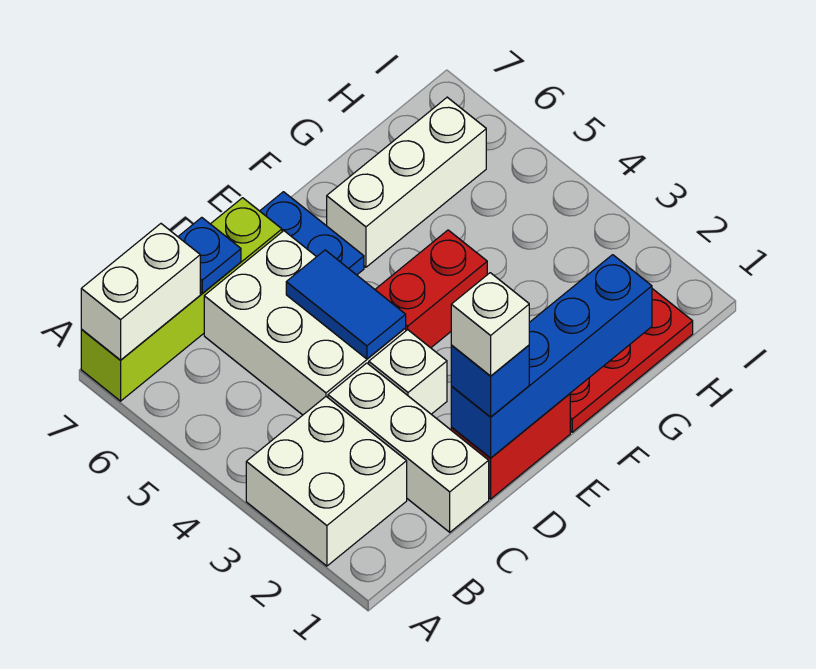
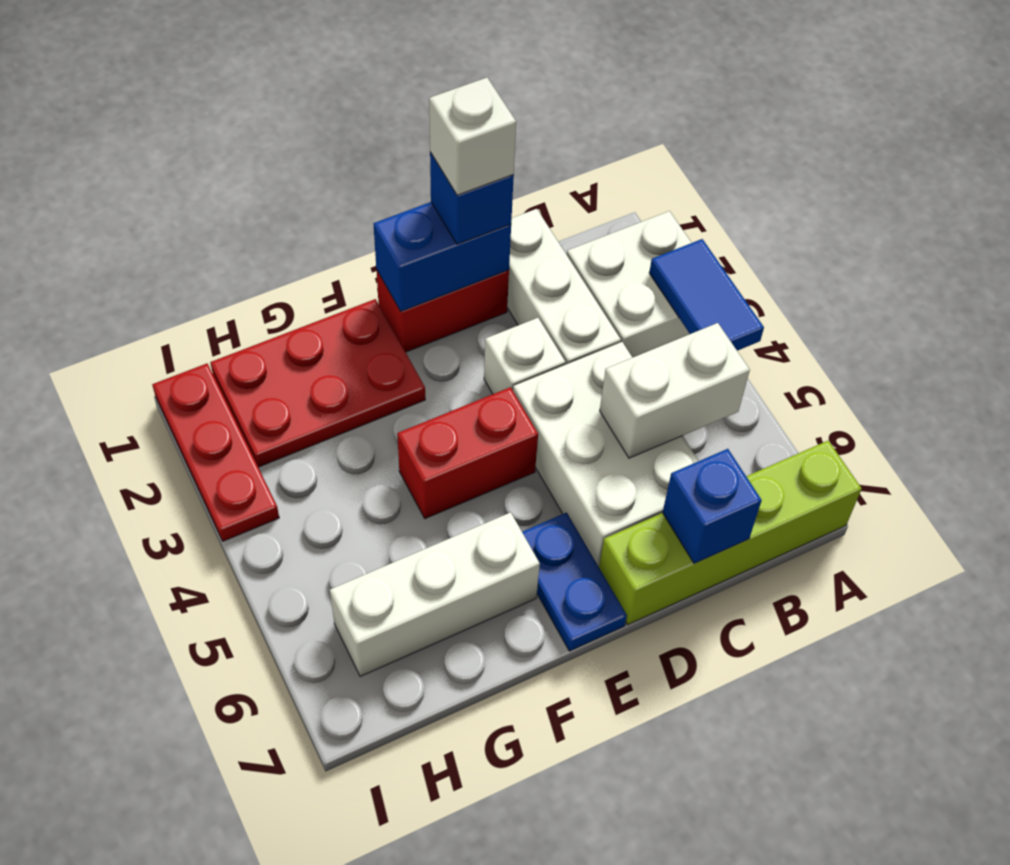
white brick A7:B7 level 2 -> white brick B5:C5 level 2
blue plate C7 level 2 -> blue brick C7 level 2
blue brick D1:G1 level 2 -> blue brick D1:E1 level 2
blue tile D4:D5 level 2 -> blue tile A3:A4 level 2
none -> red plate I1:I3 level 1

